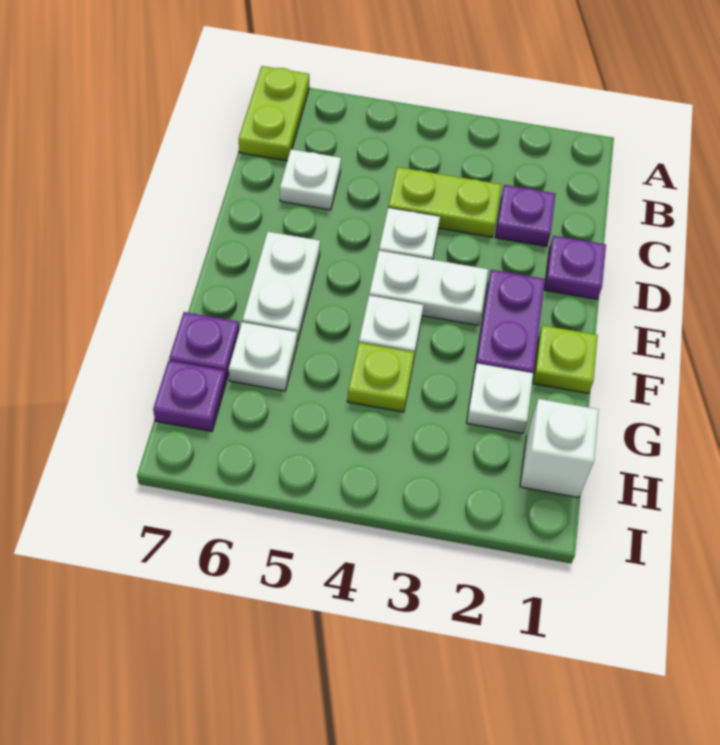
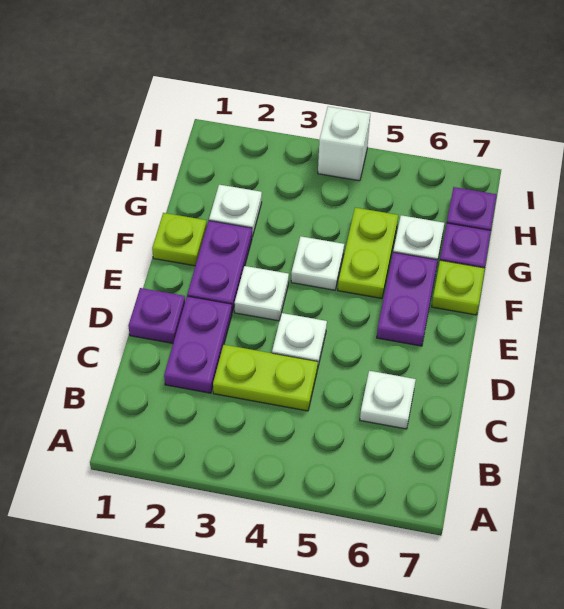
lime plate A7:B7 level 1 -> lime plate F5:G5 level 1
purple plate C2 level 1 -> purple plate C2:D2 level 1
white plate E3:E4 level 1 -> white plate E3 level 1
white plate E6:F6 level 1 -> purple plate E6:F6 level 1
lime plate G4 level 1 -> lime plate F7 level 1
white brick H1 level 1 -> white brick I4 level 1

